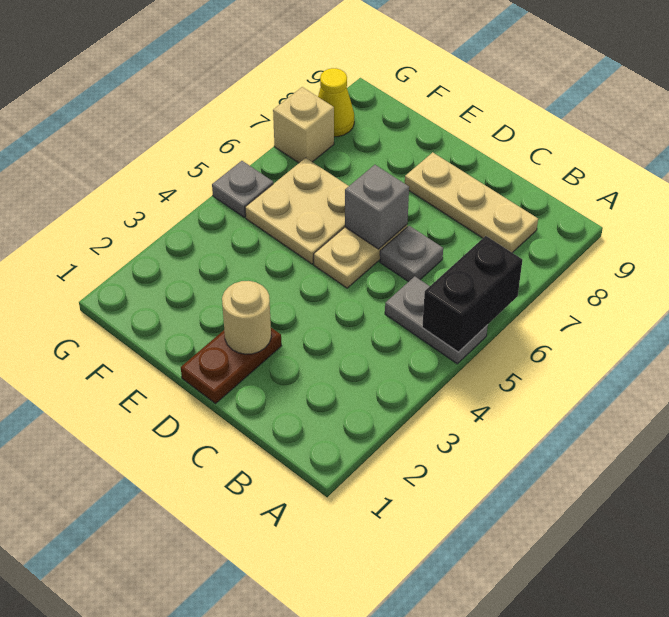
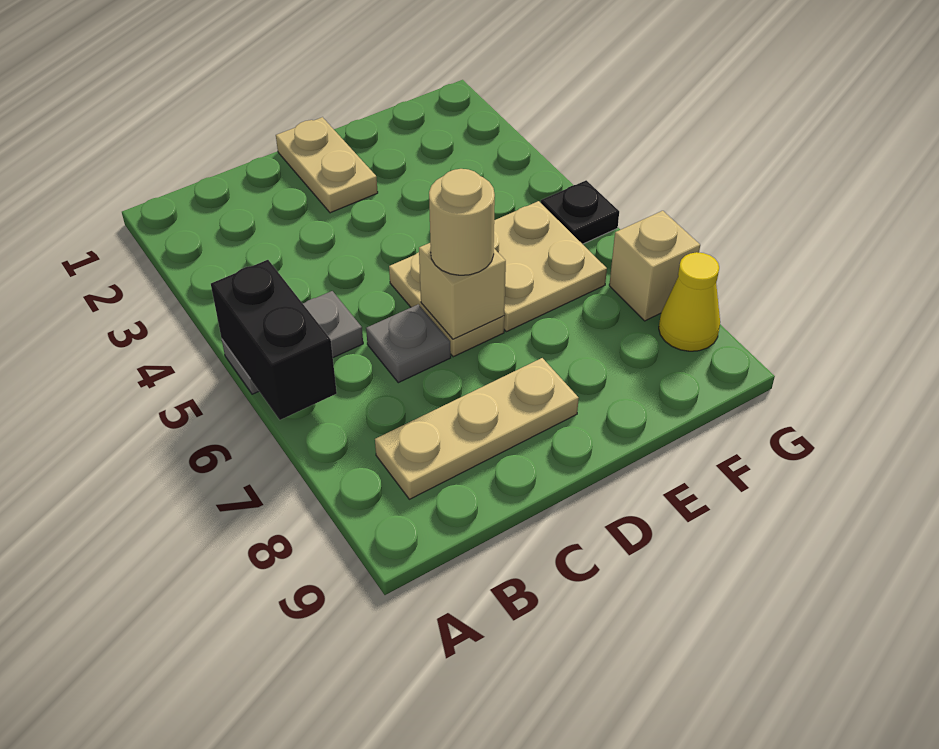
brown plate D1:D2 level 1 -> tan plate D1:D2 level 1
tan round brick D2 level 2 -> tan round brick D6 level 3
grey brick D6 level 2 -> tan brick D6 level 2
grey plate G5 level 1 -> black plate G5 level 1

